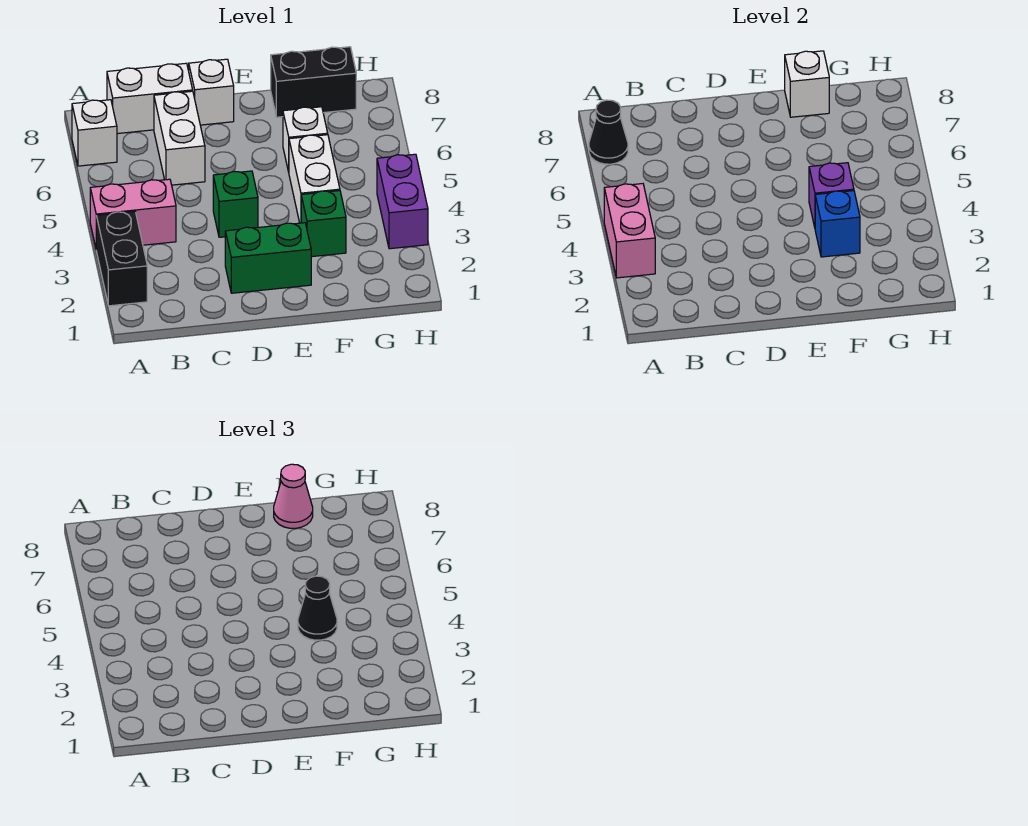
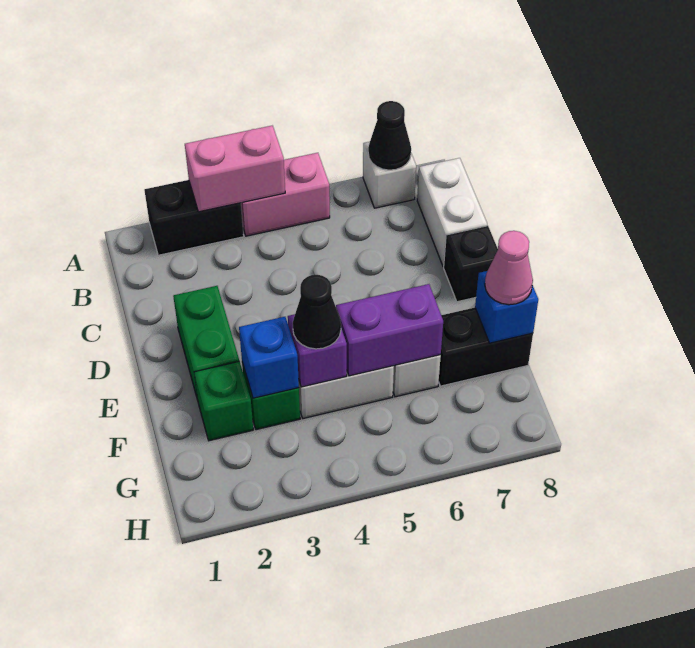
pink brick A4:B4 level 1 -> pink brick A4:A5 level 1
white brick C6:C7 level 1 -> none
green brick D4 level 1 -> green brick F2 level 1
white brick D8 level 1 -> black brick D8 level 1
black brick F8:G8 level 1 -> black brick F7:F8 level 1
white brick F8 level 2 -> blue brick F8 level 2
purple brick H3:H4 level 1 -> purple brick F5:F6 level 2

